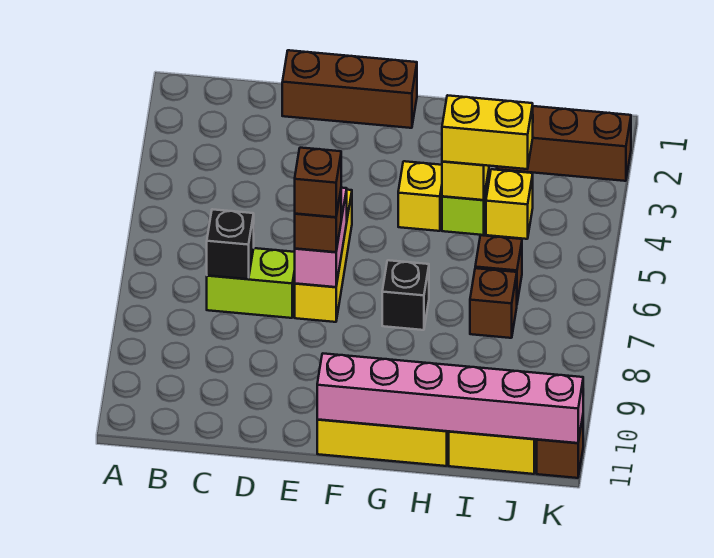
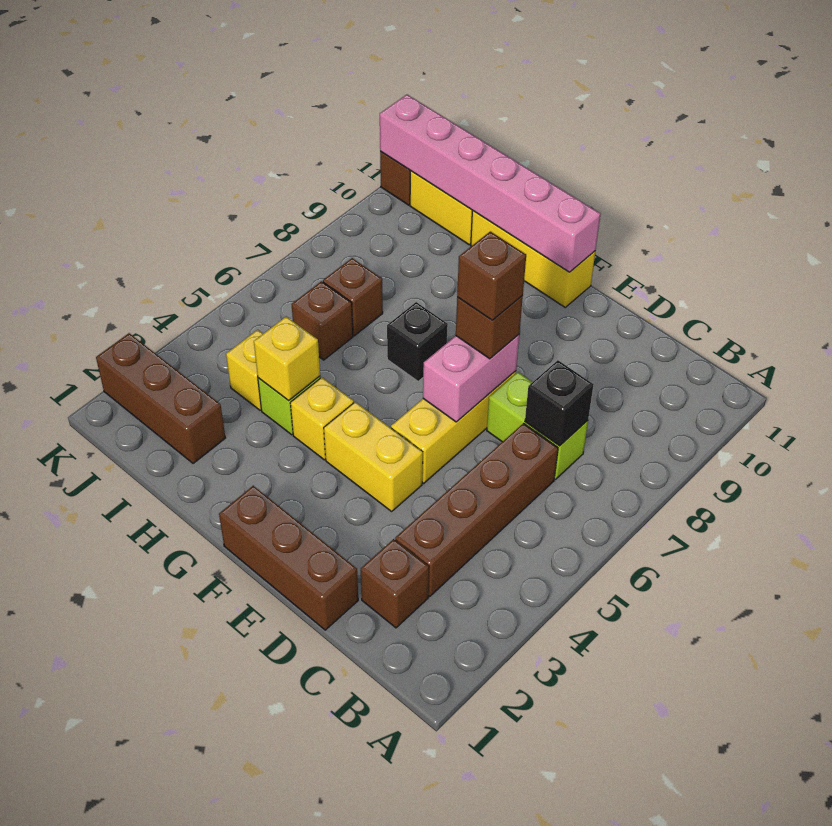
none -> brown brick C2 level 1
none -> brown brick C3:C6 level 1
yellow brick H4:I4 level 3 -> yellow brick E4:F4 level 1

